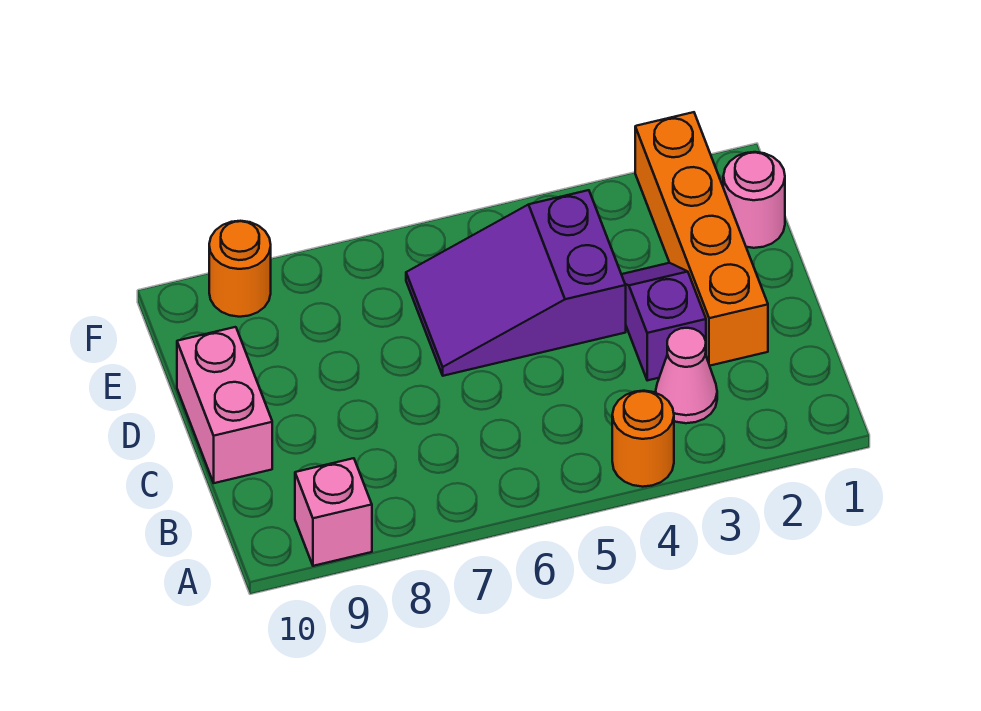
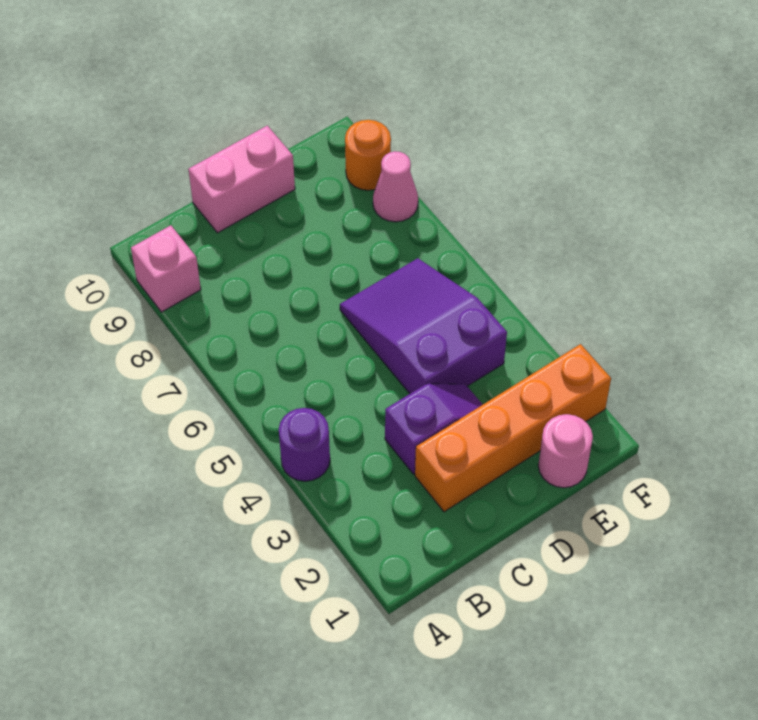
orange round brick A4 level 1 -> purple round brick A4 level 1
pink cone B3 level 1 -> pink cone F8 level 1

